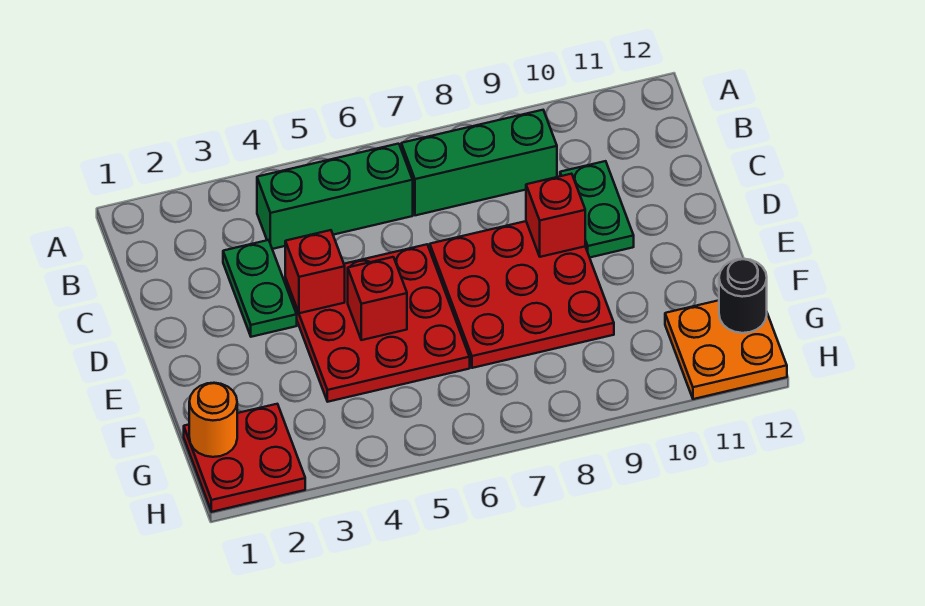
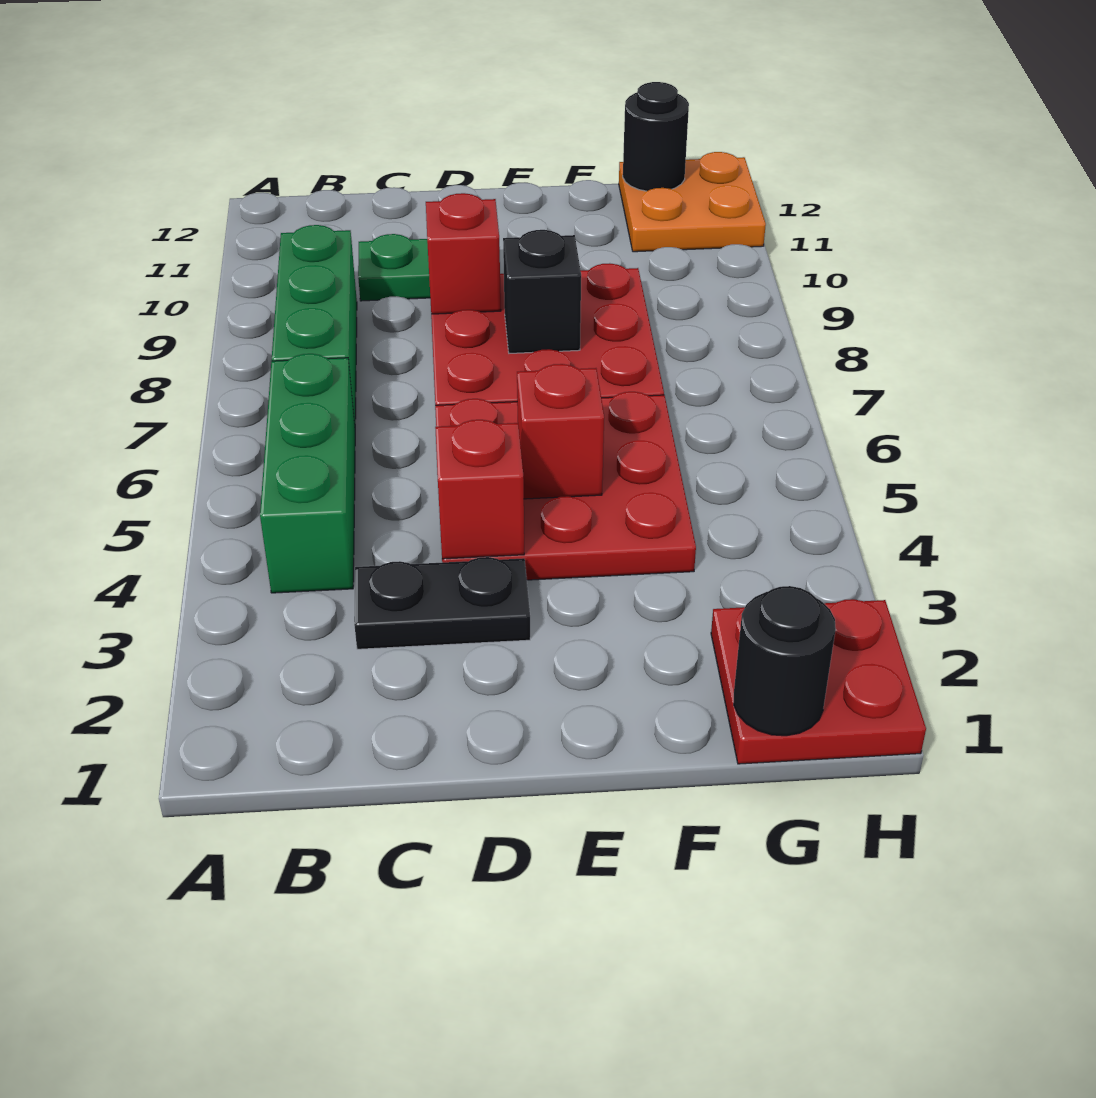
green plate C3:D3 level 1 -> black plate C3:D3 level 1
none -> black brick E8 level 2
orange round brick G1 level 2 -> black round brick G1 level 2

